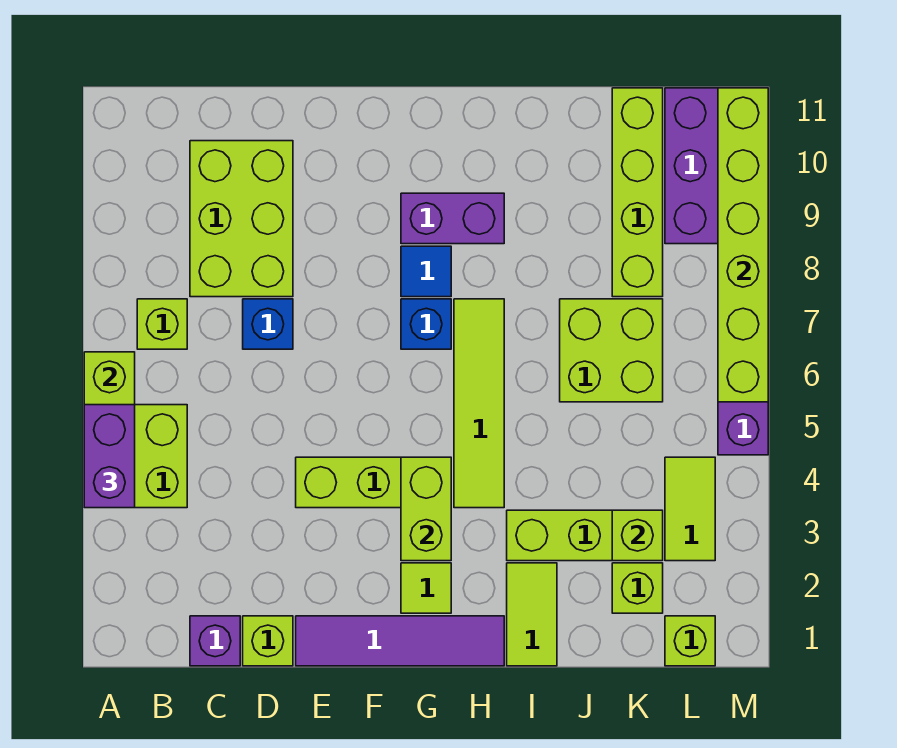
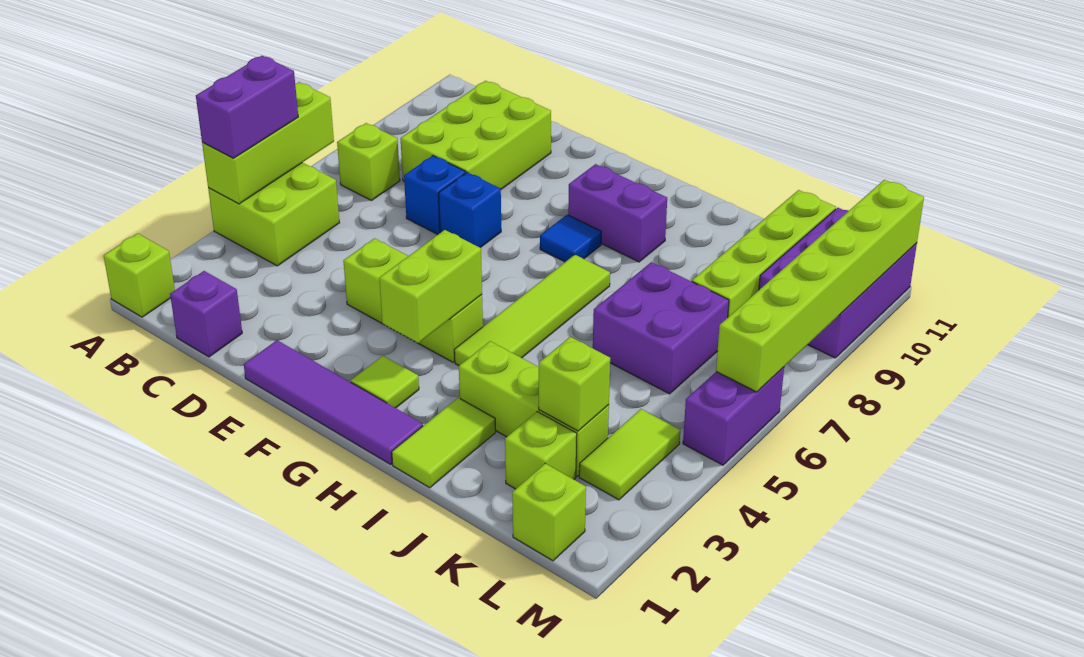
lime brick D1 level 1 -> lime brick A1 level 1
blue brick G7 level 1 -> blue brick E7 level 1
lime brick J6:K7 level 1 -> purple brick J6:K7 level 1

